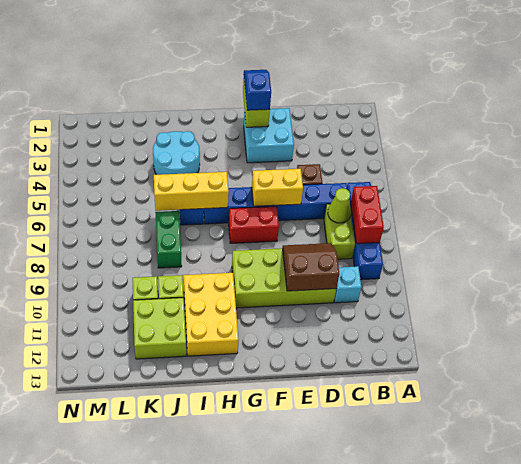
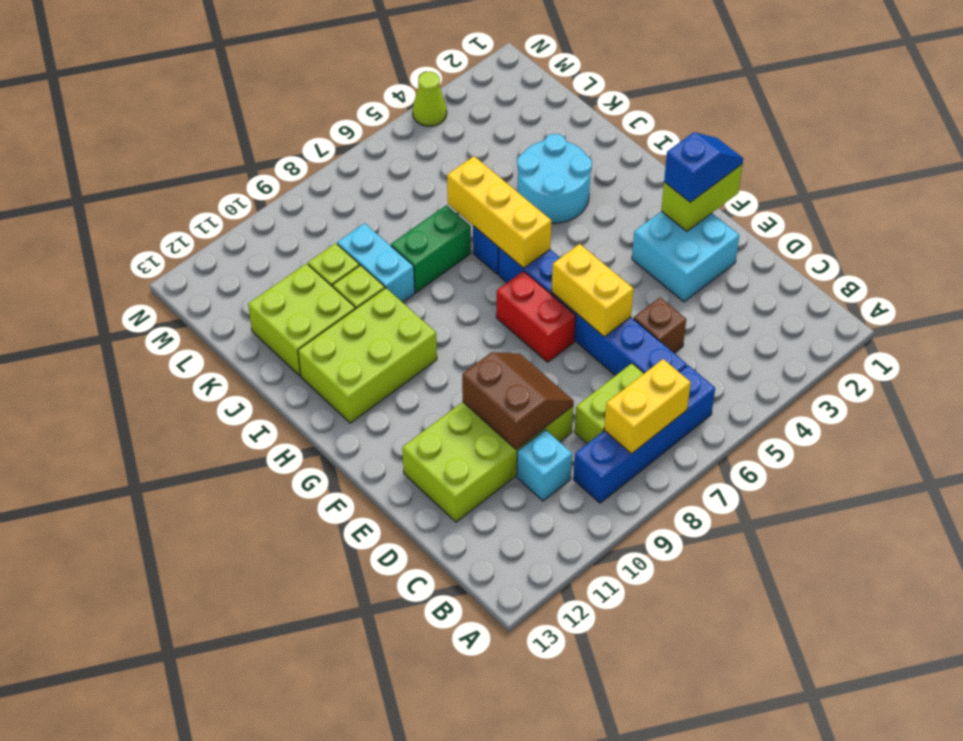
red brick B7:B8 level 2 -> yellow brick B7:B8 level 2
lime cone C7 level 2 -> lime cone N4 level 1
lime brick D9:G10 level 1 -> lime brick D9:E12 level 1
yellow brick H10:I12 level 1 -> lime brick H10:I12 level 1
none -> cyan brick J9:K9 level 1

